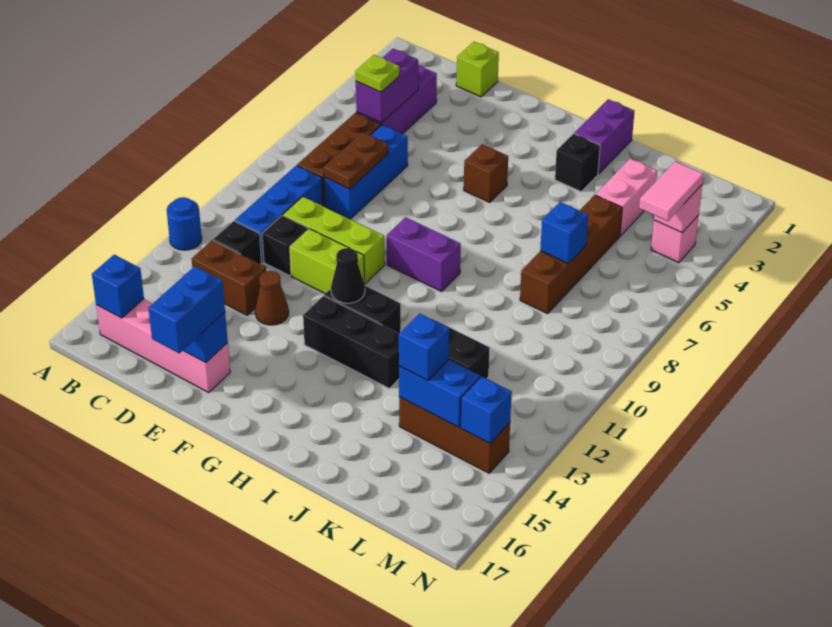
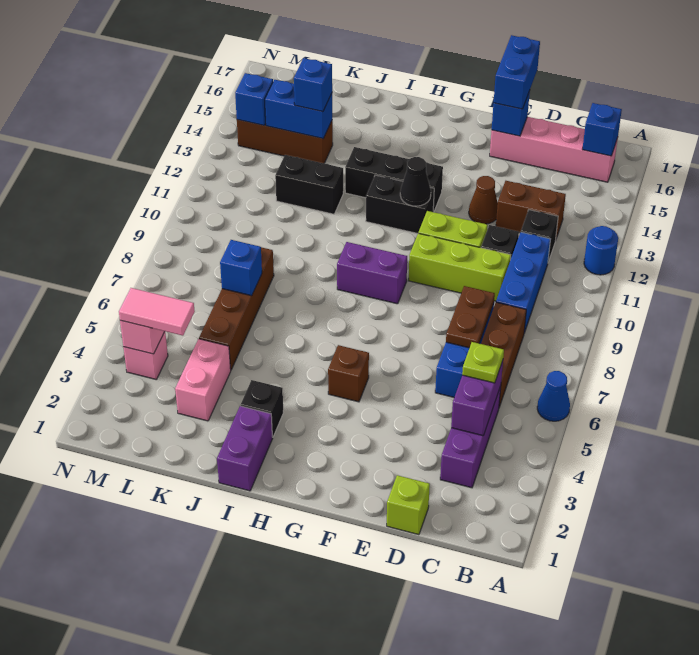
none -> blue cone A6 level 1
pink tile M4:M5 level 3 -> pink tile L4:M4 level 3

